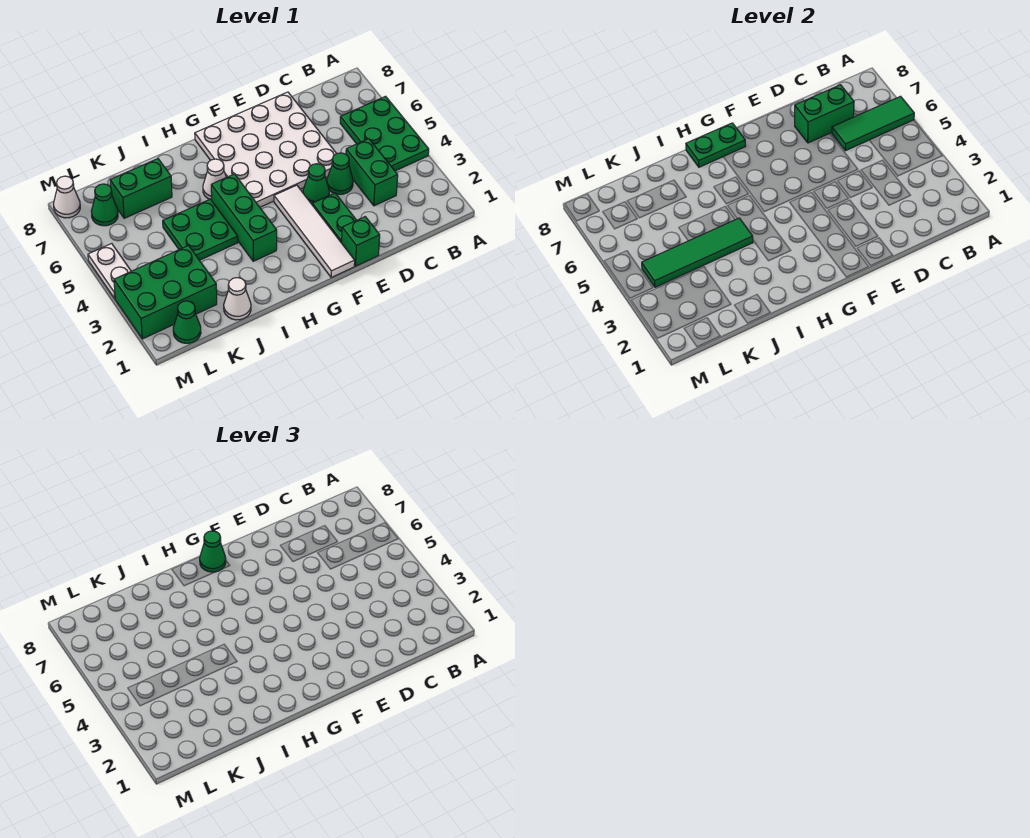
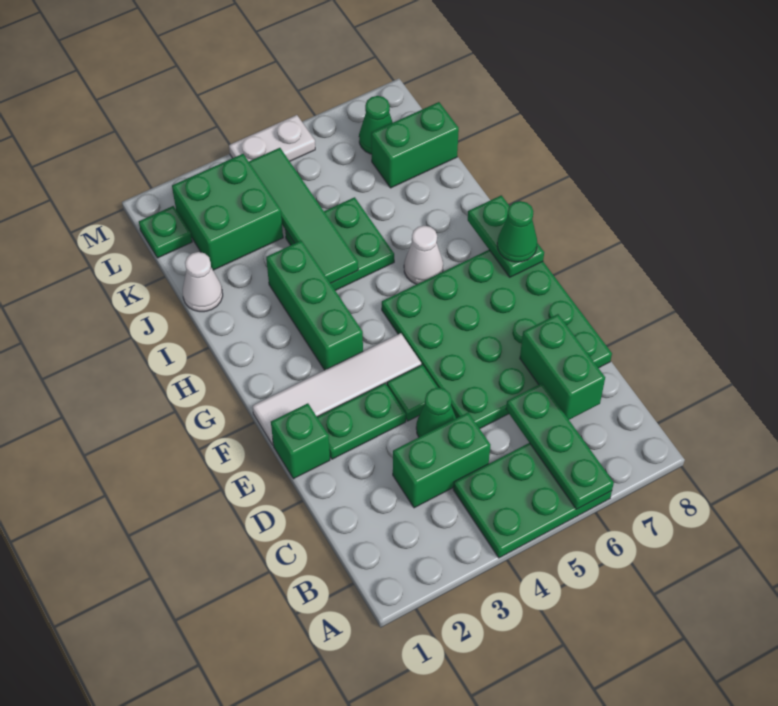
green tile A6:C6 level 2 -> green plate A6:C6 level 2
white plate D5:G8 level 1 -> green plate D5:G8 level 1
green cone E4 level 1 -> green tile E4 level 1
green brick H3:H5 level 1 -> green brick G3:I3 level 1
green brick J7:K7 level 1 -> green brick K7:K8 level 1
green brick K2:M3 level 1 -> green brick K2:L3 level 1
green cone L1 level 1 -> green plate L1 level 1
white cone M8 level 1 -> none

